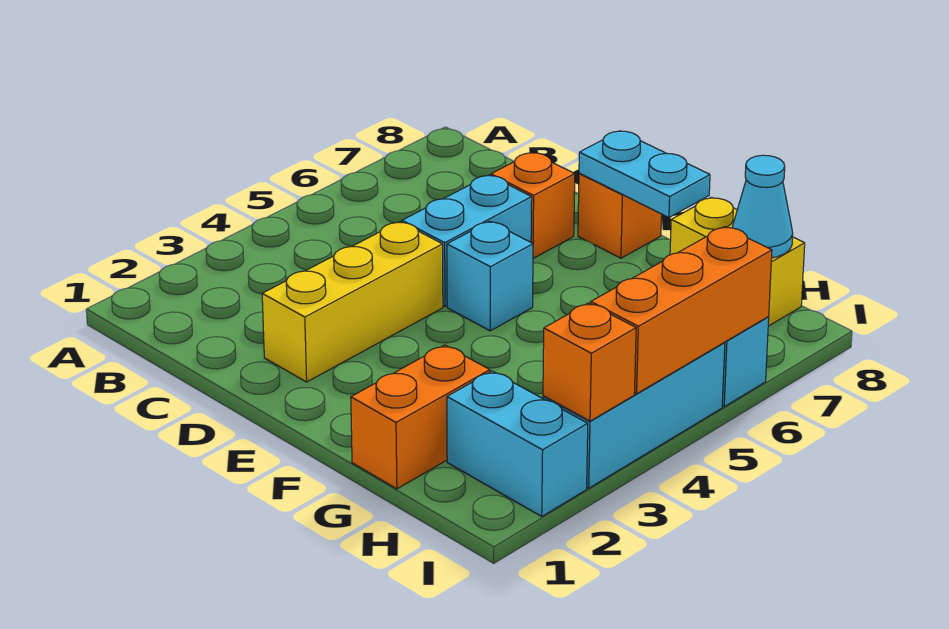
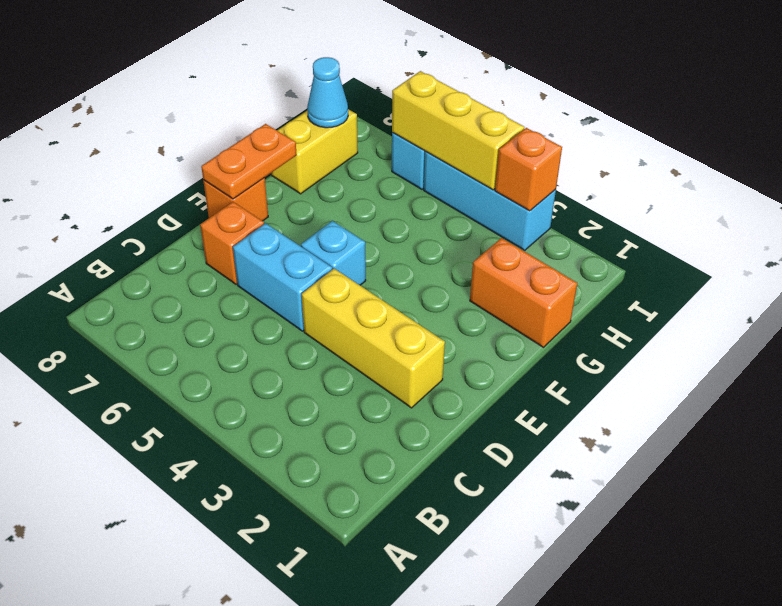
cyan plate E8:F8 level 2 -> orange plate E8:F8 level 2
cyan brick H2:I2 level 1 -> none
orange brick I4:I6 level 2 -> yellow brick I4:I6 level 2

